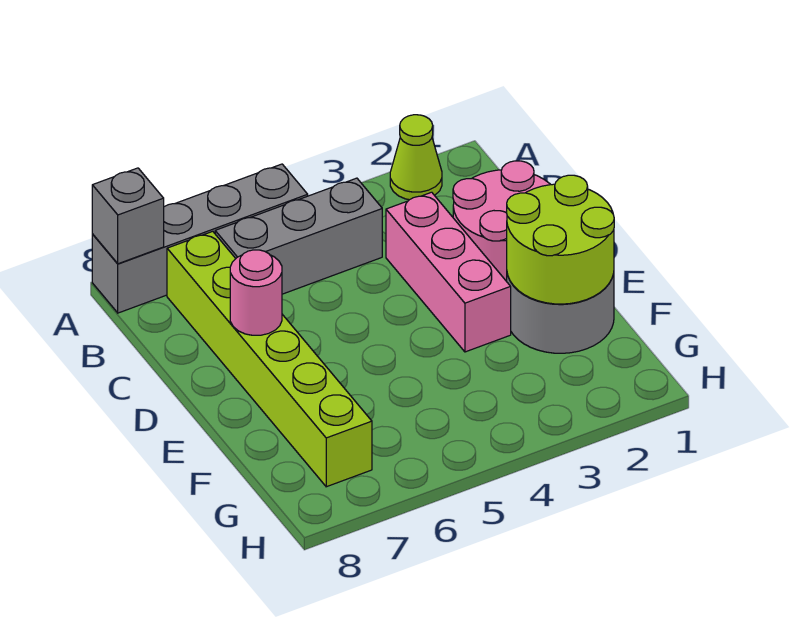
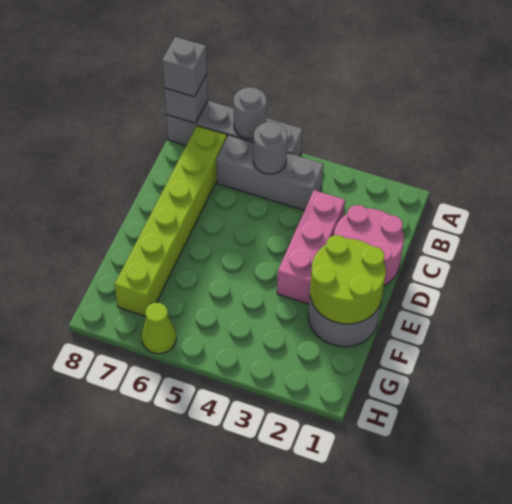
lime cone A2 level 1 -> lime cone H6 level 1
none -> grey round brick A6 level 2
none -> grey brick A8 level 3
none -> grey round brick B5 level 2
pink round brick D7 level 2 -> none

